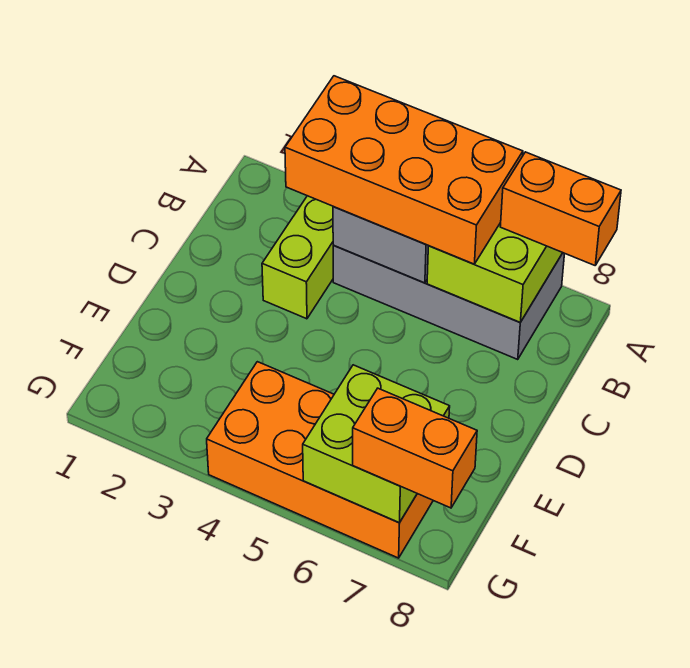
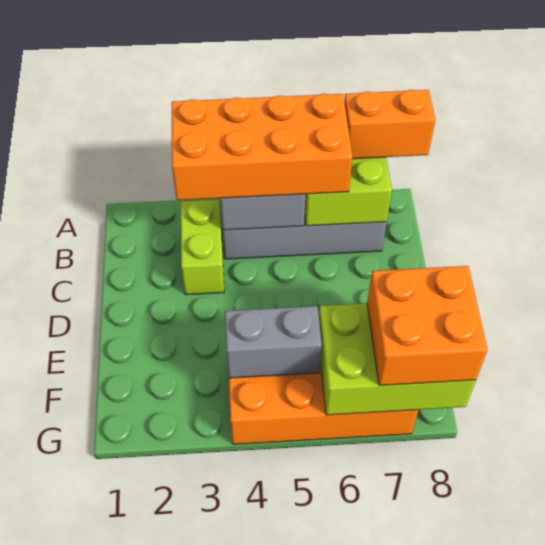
none -> grey brick F4:F5 level 2
lime brick F6:G7 level 2 -> lime brick F6:G8 level 2
orange brick G7:G8 level 3 -> orange brick F7:G8 level 3

